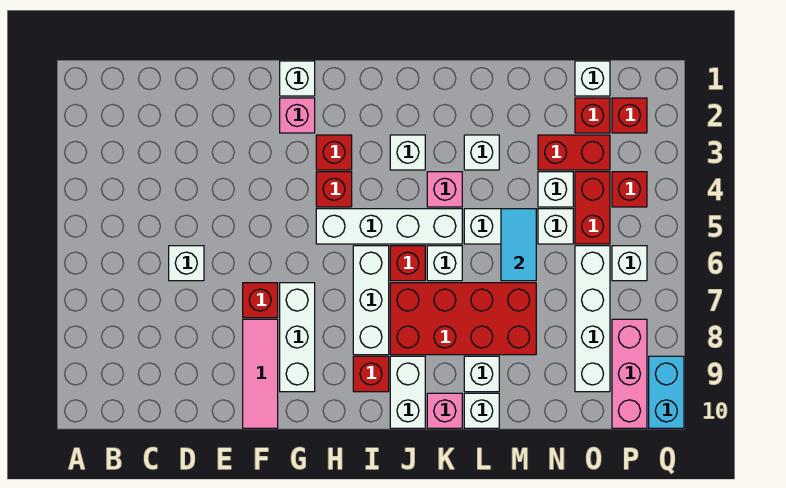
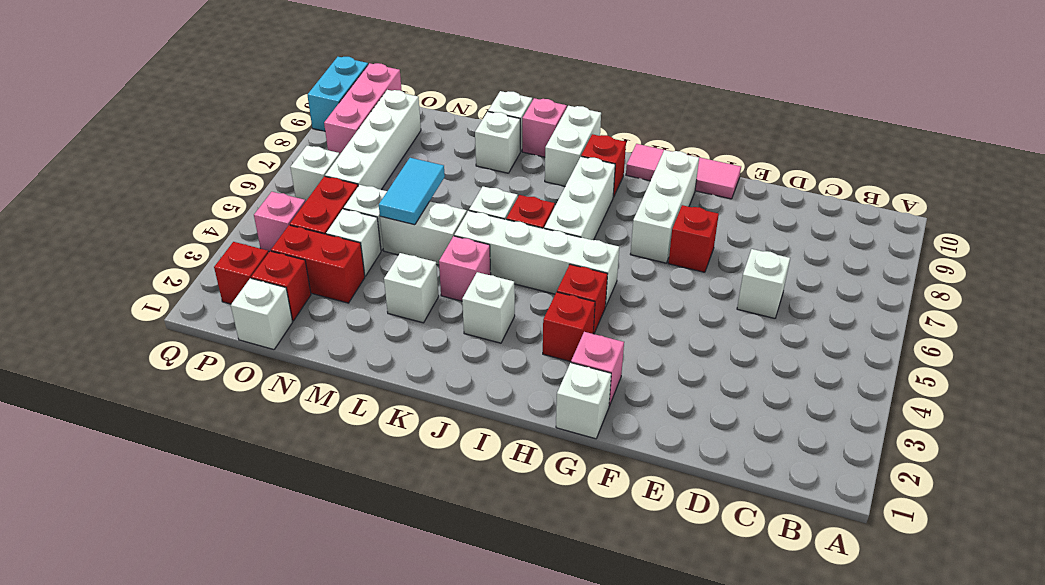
pink tile F8:F10 level 1 -> pink tile F10:H10 level 1
red brick J7:M8 level 1 -> none
red brick P4 level 1 -> pink brick P4 level 1

